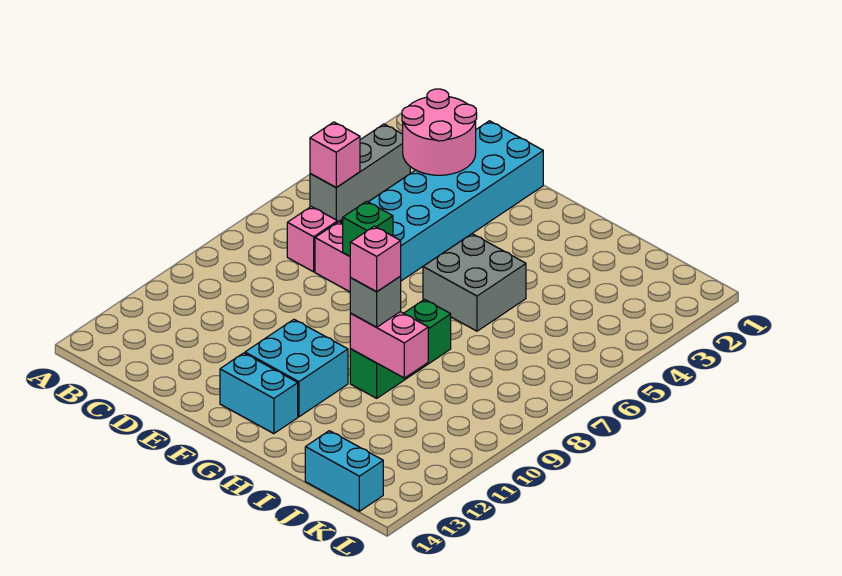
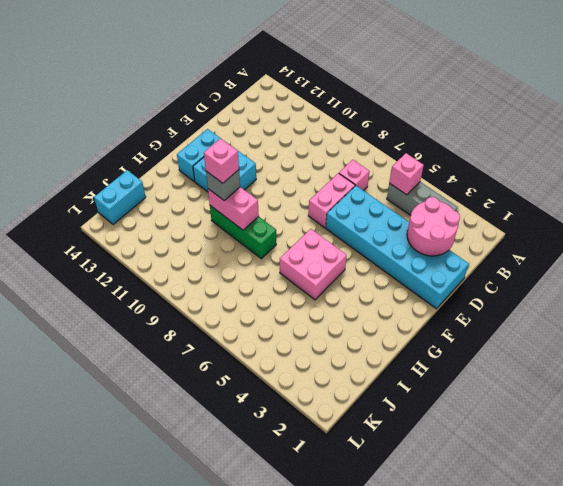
green brick E7 level 2 -> none
grey brick G5:H6 level 1 -> pink brick G5:H6 level 1
pink brick H10:I10 level 2 -> pink brick H9:H10 level 2

